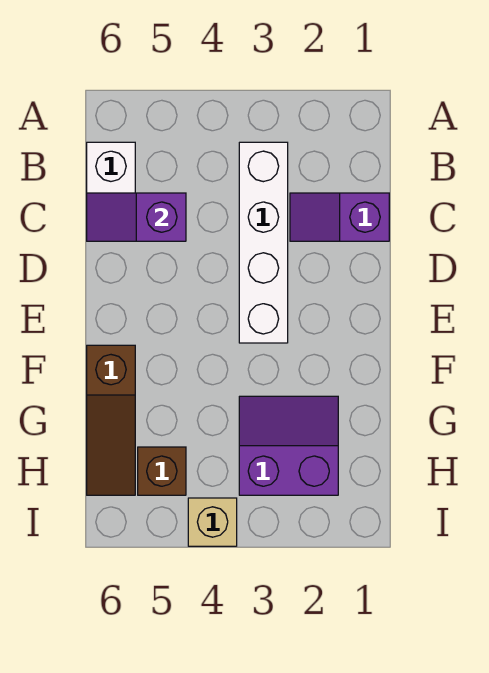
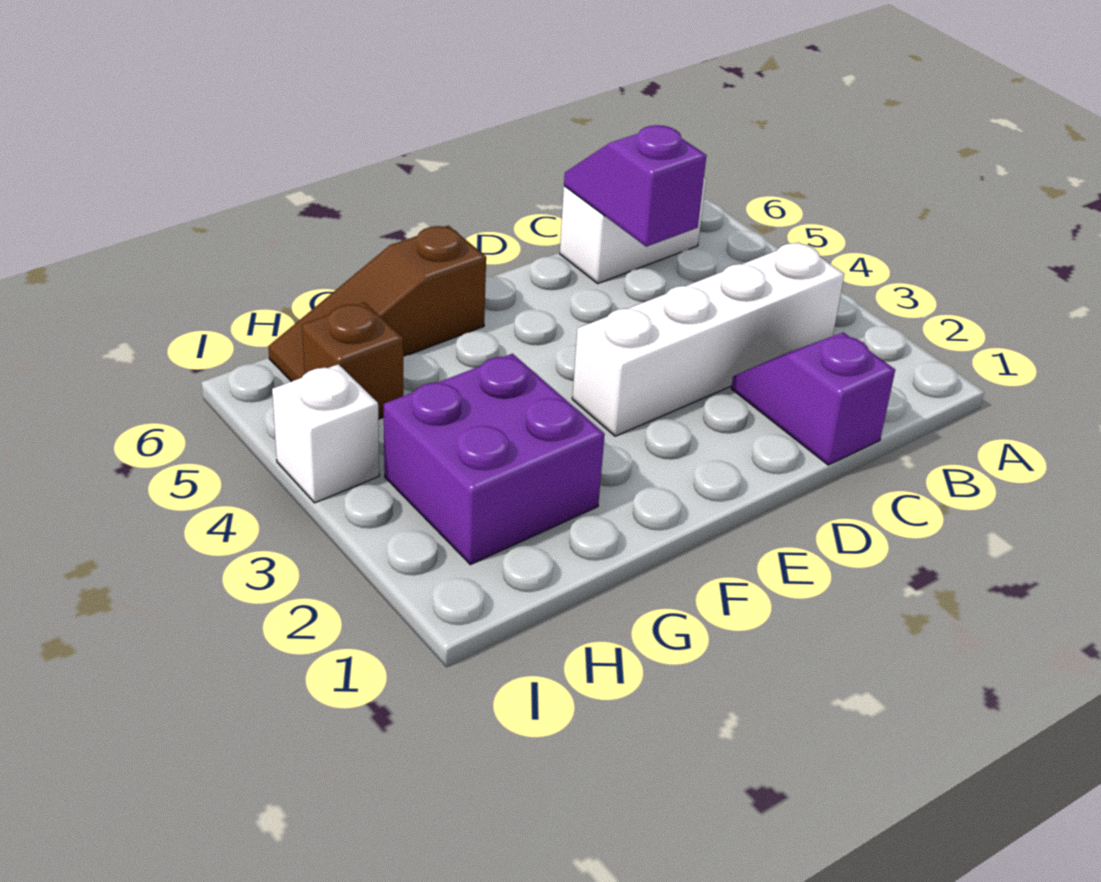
purple slope G2:H3 level 1 top H -> purple brick G2:H3 level 1
tan brick I4 level 1 -> white brick I4 level 1

